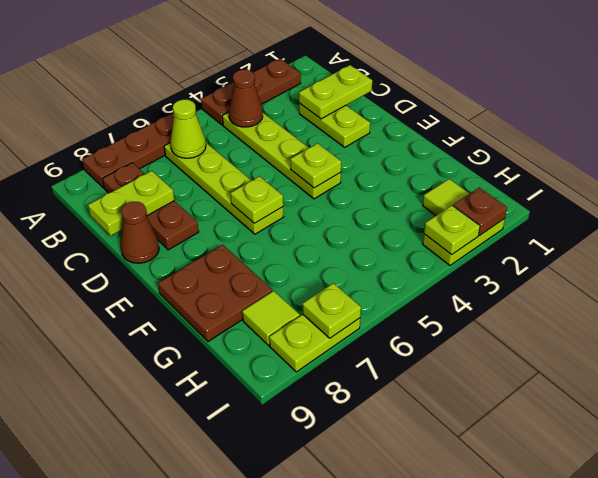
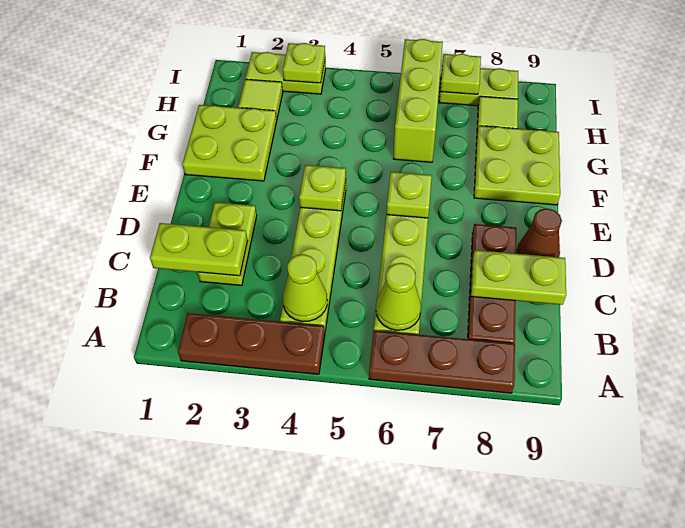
brown cone B4 level 2 -> lime cone B4 level 2
none -> lime plate F1:G2 level 1
brown plate F8:G9 level 1 -> lime plate F8:G9 level 1
none -> lime brick G6:I6 level 1
brown plate I2 level 2 -> none

